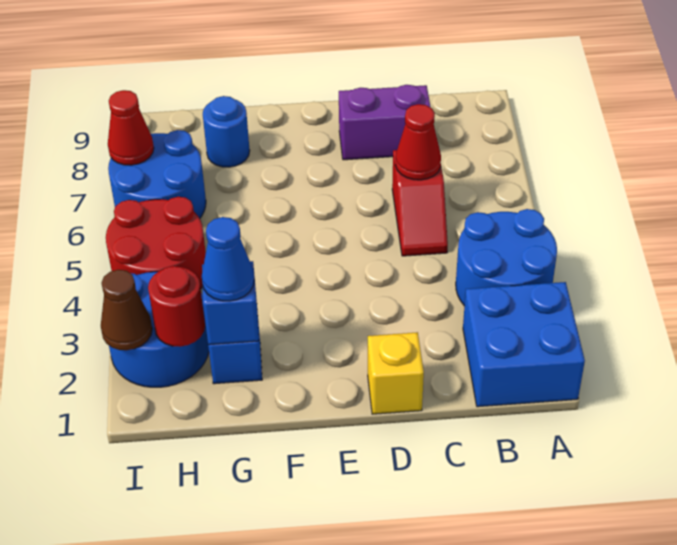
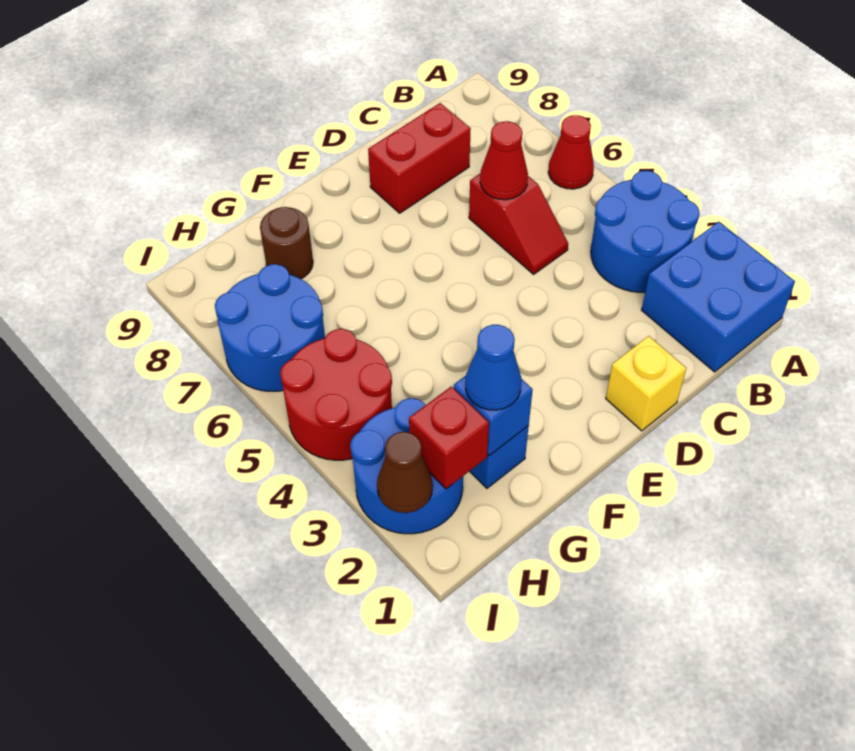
purple brick C8:D8 level 1 -> red brick C8:D8 level 1
blue round brick G8 level 1 -> brown round brick G8 level 1
red round brick H2 level 2 -> red brick H2 level 2
red cone I7 level 2 -> red cone A6 level 1

